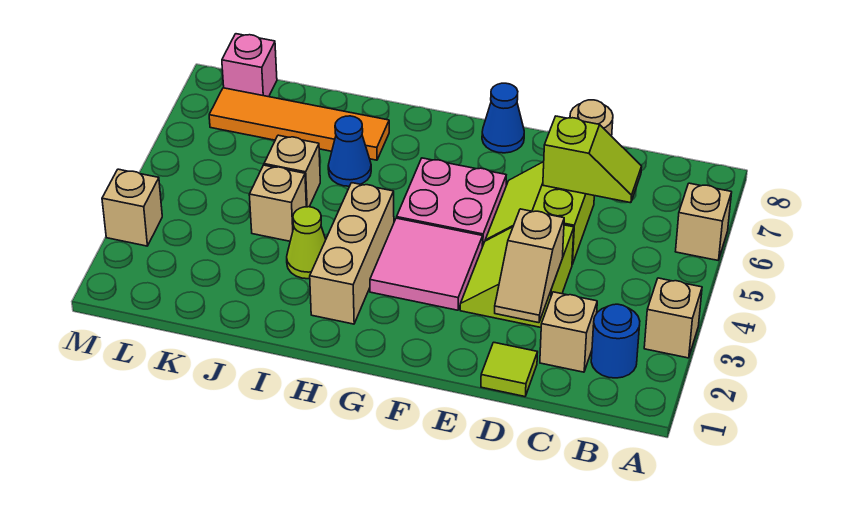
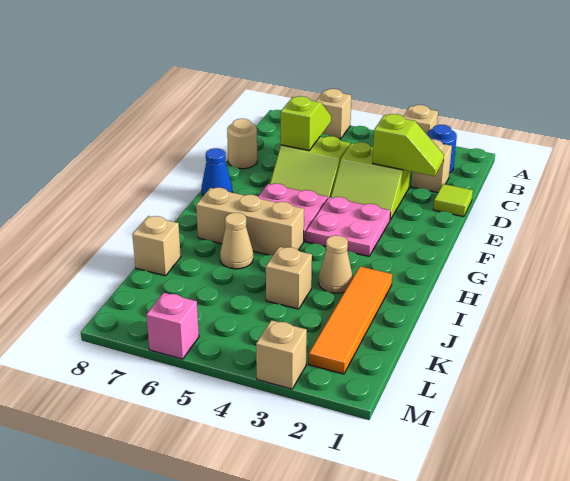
tan slope D2:D3 level 2 top 3 -> lime slope D2:D3 level 2 top 3
pink tile F3:G4 level 1 -> pink plate F3:G4 level 1
tan brick H2:H4 level 1 -> tan brick H5:H7 level 1
lime cone I3 level 1 -> tan cone I3 level 1
blue cone I6 level 1 -> tan cone I6 level 1
orange tile I7:L7 level 1 -> orange tile I2:L2 level 1
tan brick J5 level 1 -> tan brick J8 level 1
pink brick L8 level 1 -> pink brick M6 level 1

